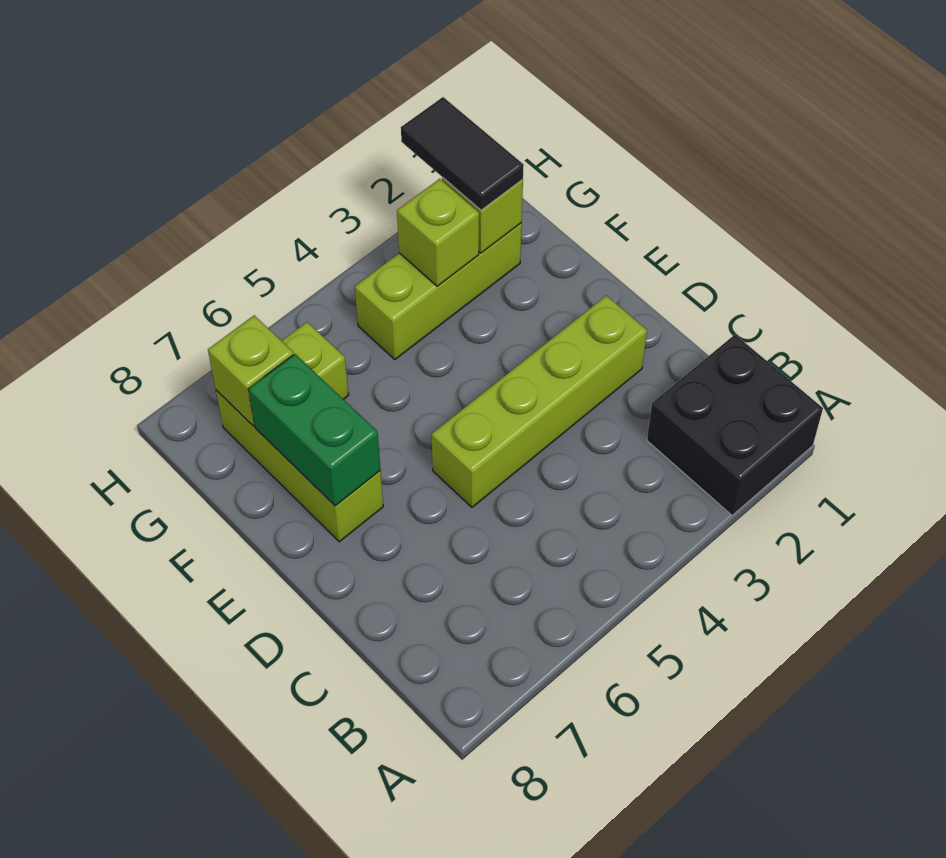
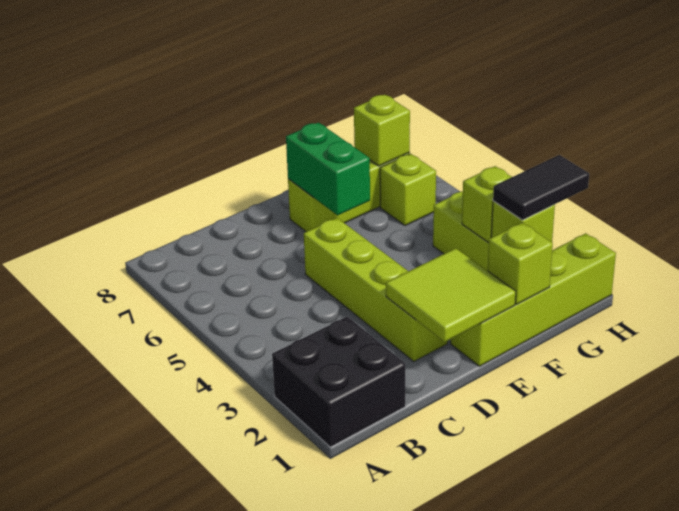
none -> lime tile D1:E2 level 2
none -> lime brick E1:H1 level 1
green brick E7:F7 level 2 -> green brick E6:E7 level 2
none -> lime brick F1 level 2

